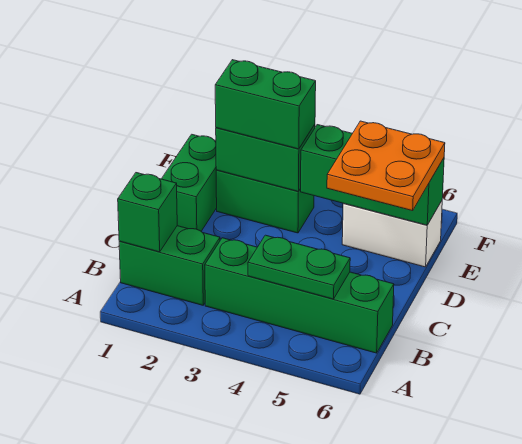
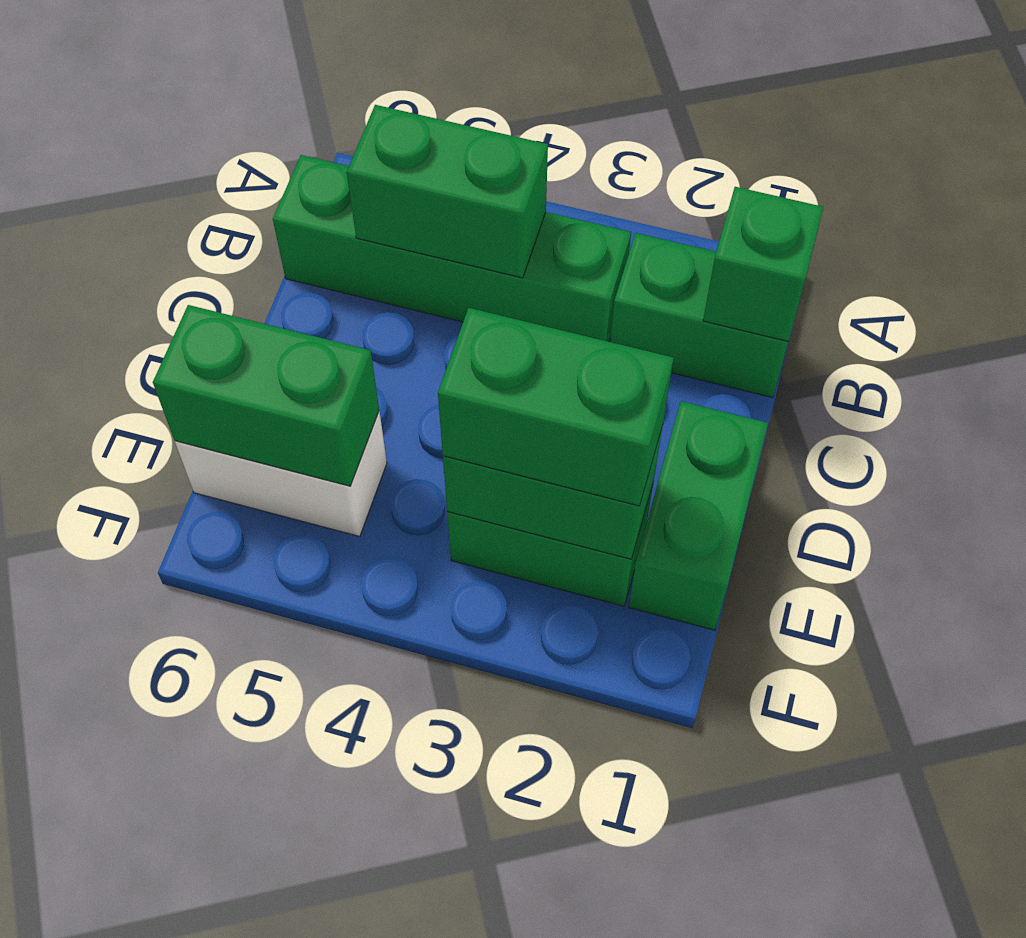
green plate B4:B5 level 2 -> green brick B4:B5 level 2
orange plate D5:E6 level 3 -> none
green brick E4:E6 level 2 -> green brick E5:E6 level 2

